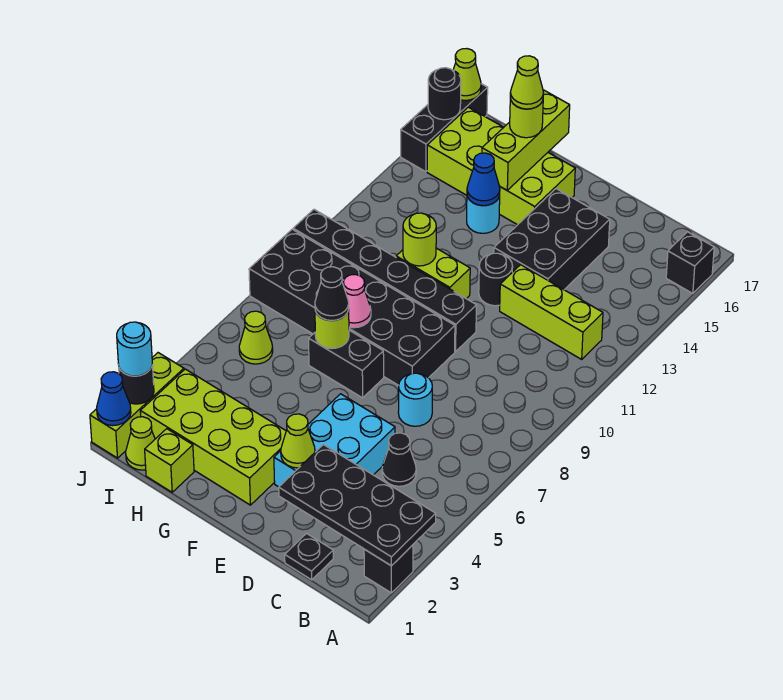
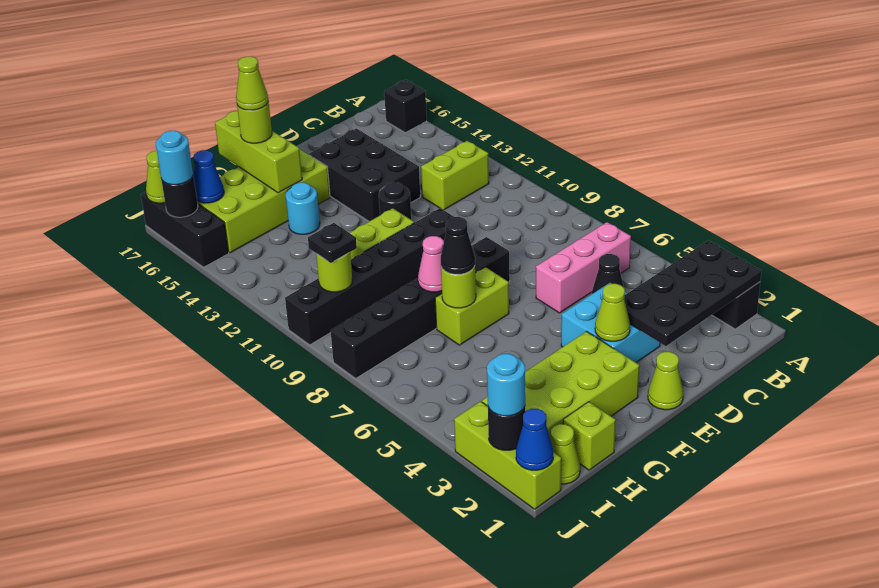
none -> pink brick B6:D6 level 1
lime brick B12:D12 level 1 -> lime brick B12:C12 level 1
black plate C1 level 1 -> black plate I10 level 3
cyan brick D3:E5 level 1 -> cyan brick D3:E4 level 1
cyan round brick D7 level 1 -> cyan round brick J16 level 3
black brick E8:J9 level 1 -> black brick E8:J8 level 1
black brick F7:G7 level 1 -> lime brick F7:G7 level 1
lime round brick G11 level 2 -> lime round brick I10 level 2
blue cone G14 level 2 -> blue cone I16 level 2
lime cone I6 level 1 -> lime cone E1 level 1

